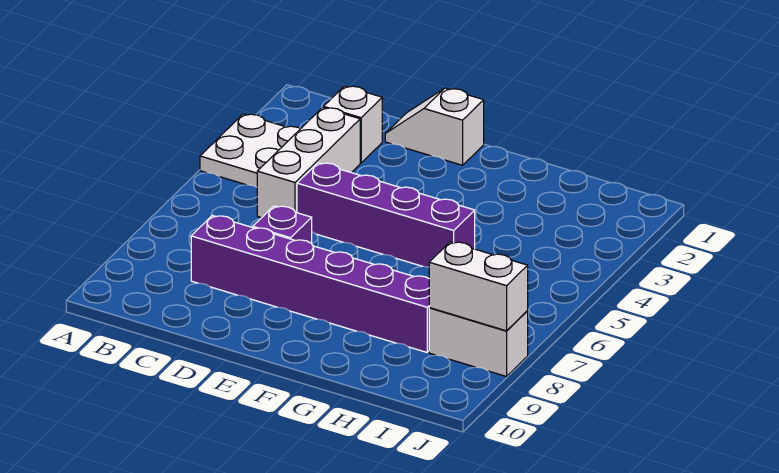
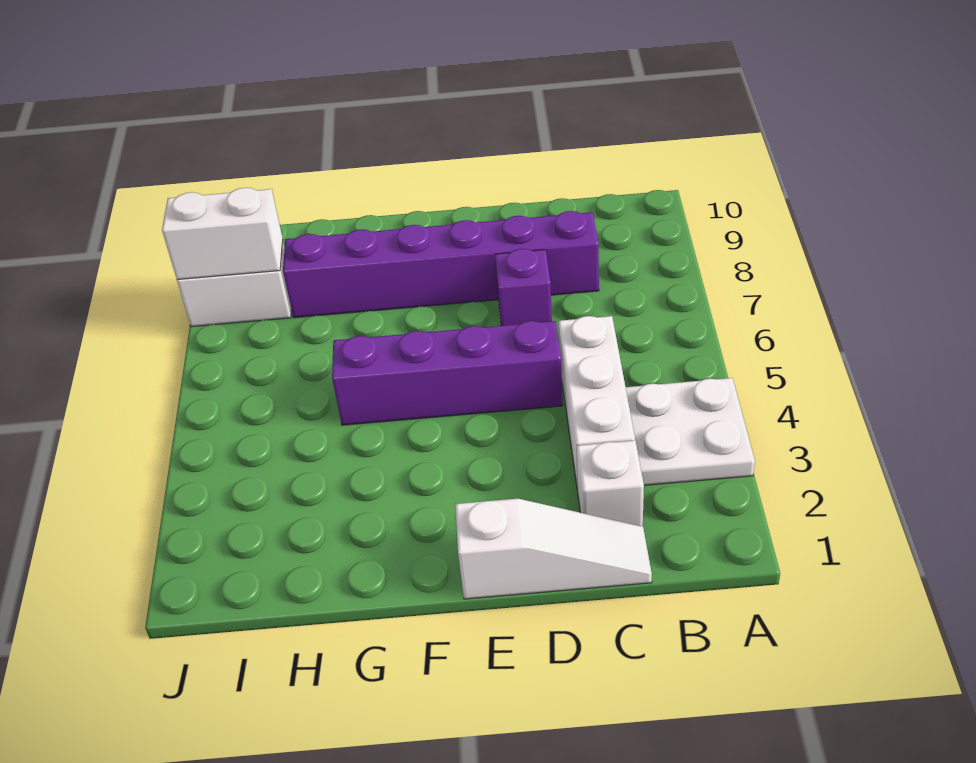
white slope D1:E1 level 1 top E -> white slope C1:E1 level 1 top E

